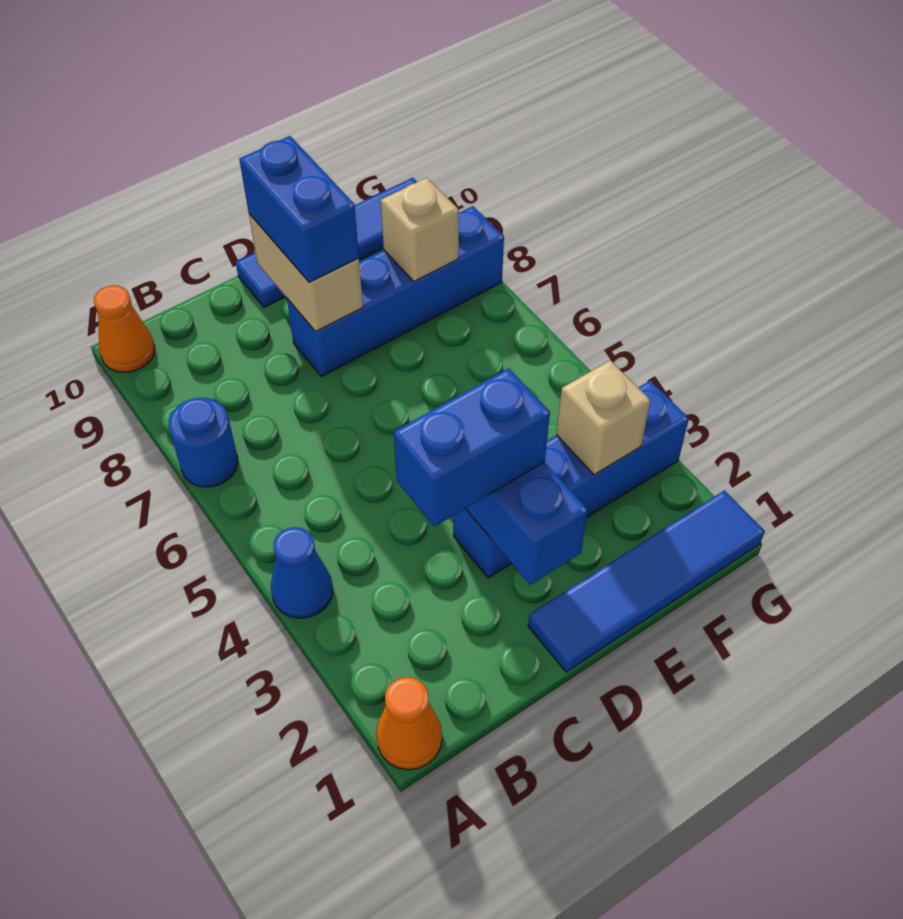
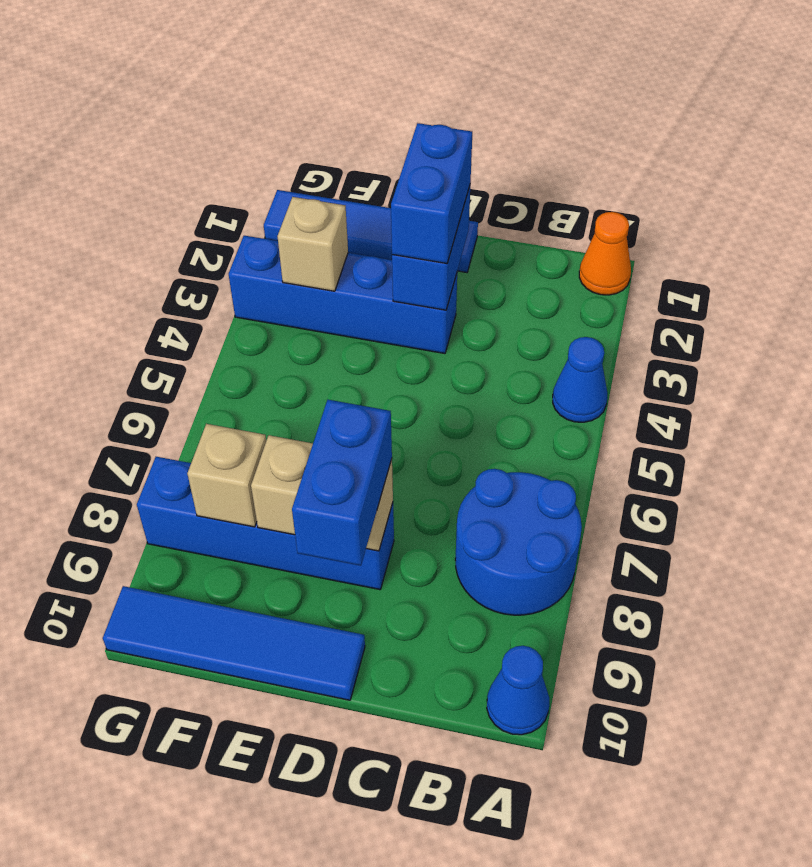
blue round brick A7 level 1 -> blue round brick A7:B8 level 1
orange cone A10 level 1 -> blue cone A10 level 1
blue brick C3:D3 level 3 -> blue brick D2:D3 level 3
tan brick D8:D9 level 2 -> tan brick D8:E8 level 2

